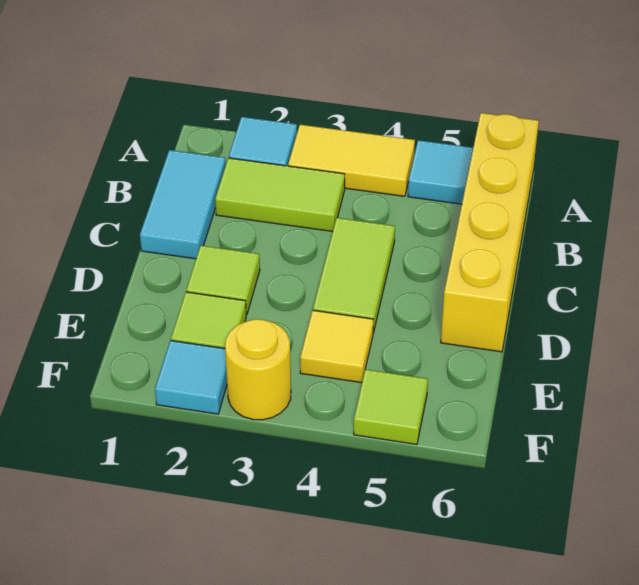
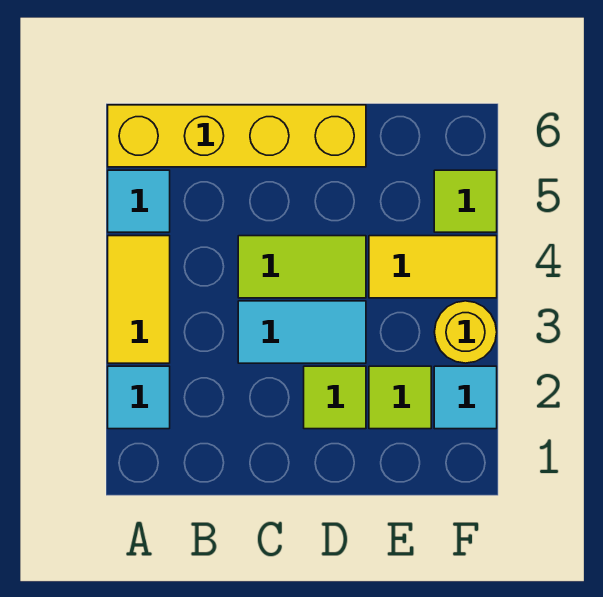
cyan tile B1:C1 level 1 -> cyan tile C3:D3 level 1
lime tile B2:B3 level 1 -> none
yellow tile E4 level 1 -> yellow tile E4:F4 level 1

